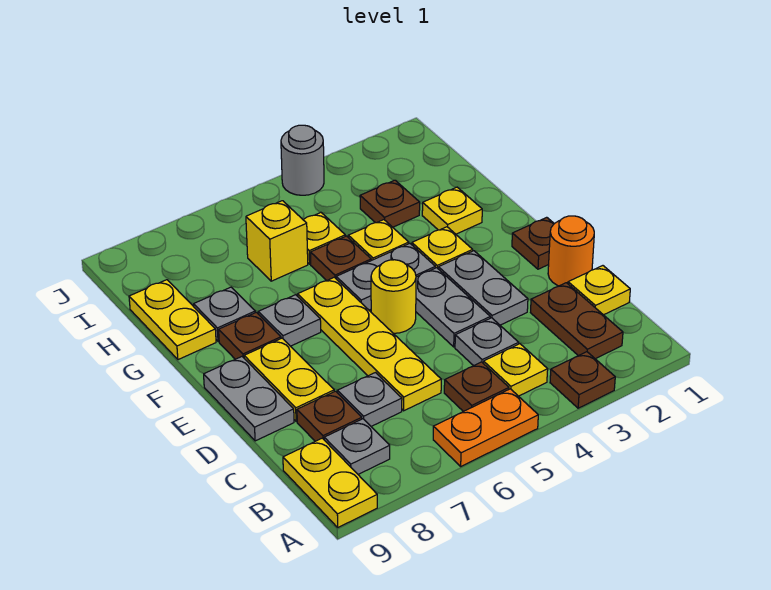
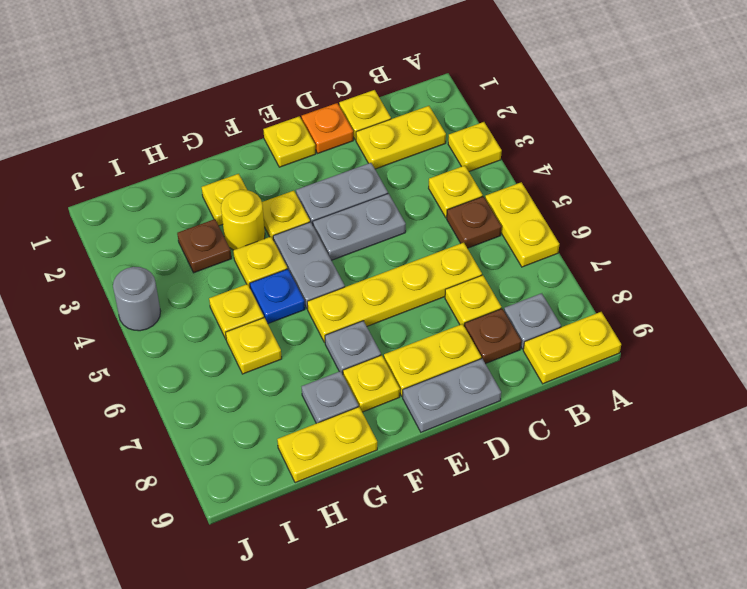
brown plate A3 level 1 -> yellow plate A3 level 1
orange plate A5:A6 level 1 -> yellow plate A5:A6 level 1
brown plate B2:C2 level 1 -> yellow plate B2:C2 level 1
grey plate C4 level 1 -> none
grey plate C7 level 1 -> yellow plate C7 level 1
orange round brick D1 level 1 -> orange plate D1 level 1
brown plate E1 level 1 -> yellow plate E1 level 1
yellow round brick E5 level 1 -> yellow round brick G3 level 1
brown plate F8 level 1 -> yellow plate F8 level 1
brown plate G5 level 1 -> blue plate G5 level 1
yellow brick H6 level 1 -> yellow plate H6 level 1

